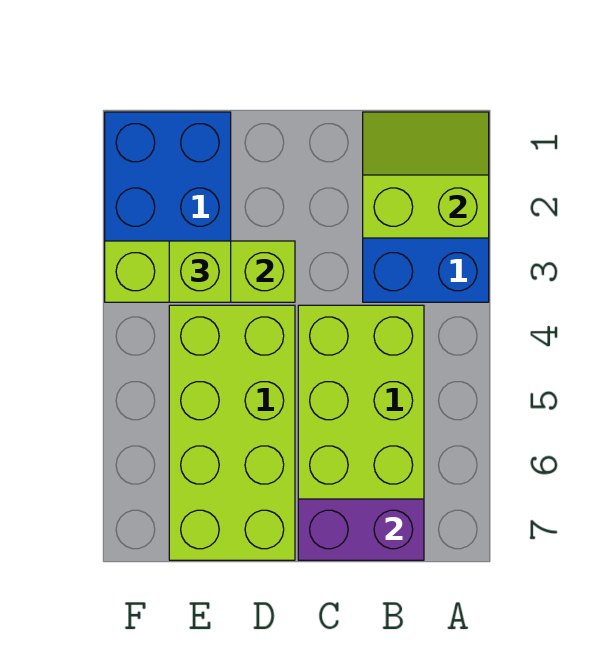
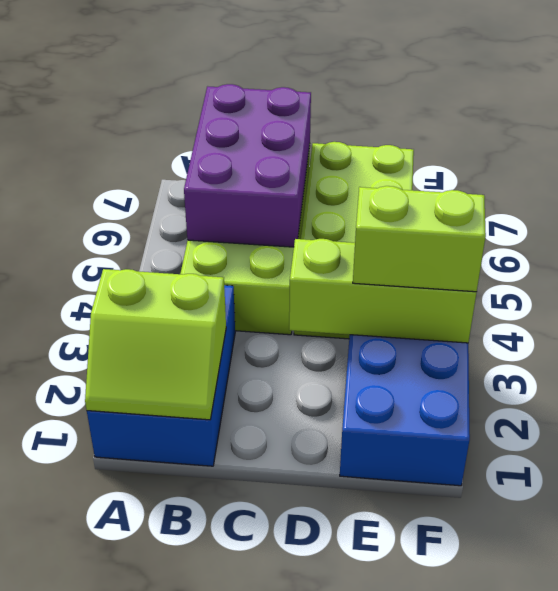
purple brick B7:C7 level 2 -> purple brick B5:C7 level 2
lime brick E3 level 3 -> lime brick E3:F3 level 3

